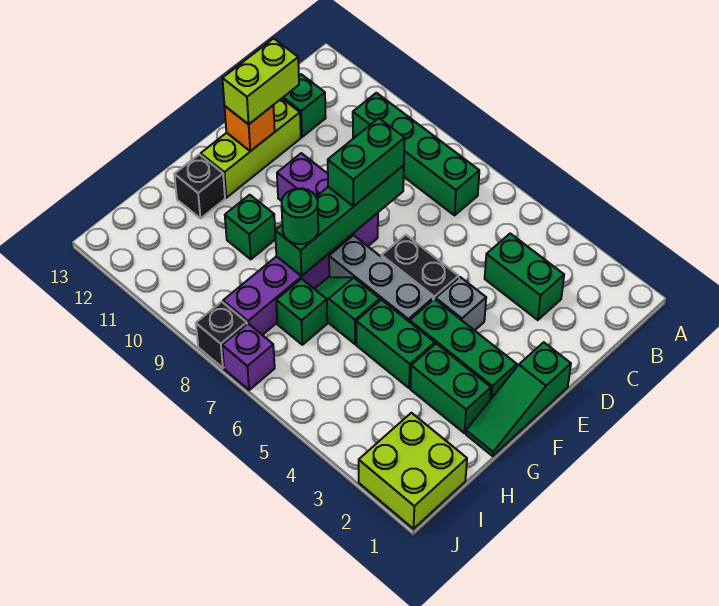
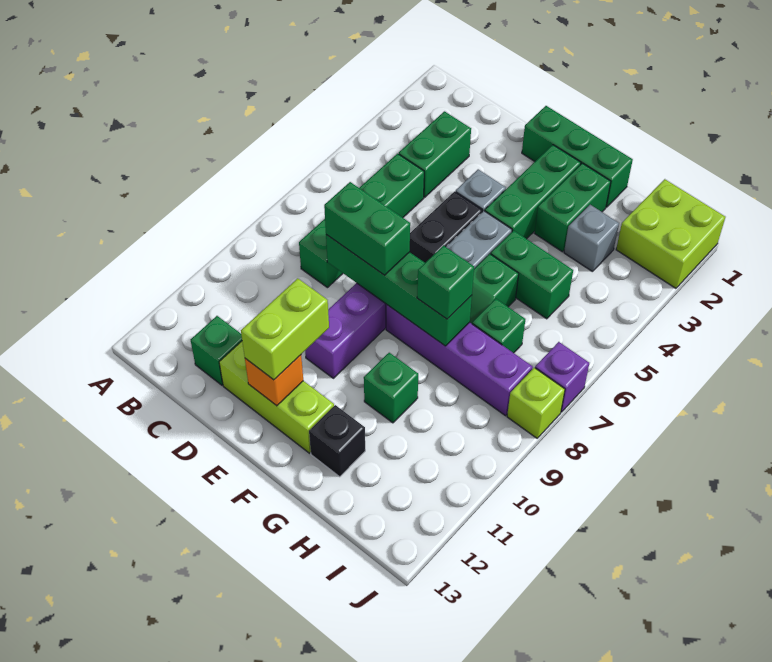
green brick B7:B10 level 1 -> green brick C5:C8 level 1
lime brick D12:E12 level 3 -> lime brick E11:E12 level 3
green slope E1:G1 level 1 top E -> green brick E1:G1 level 1
green brick G4:G5 level 1 -> green brick G5:H5 level 1
green round brick G8 level 3 -> green brick G8 level 3
none -> grey brick H3 level 1
black brick J8 level 1 -> lime brick J8 level 1

